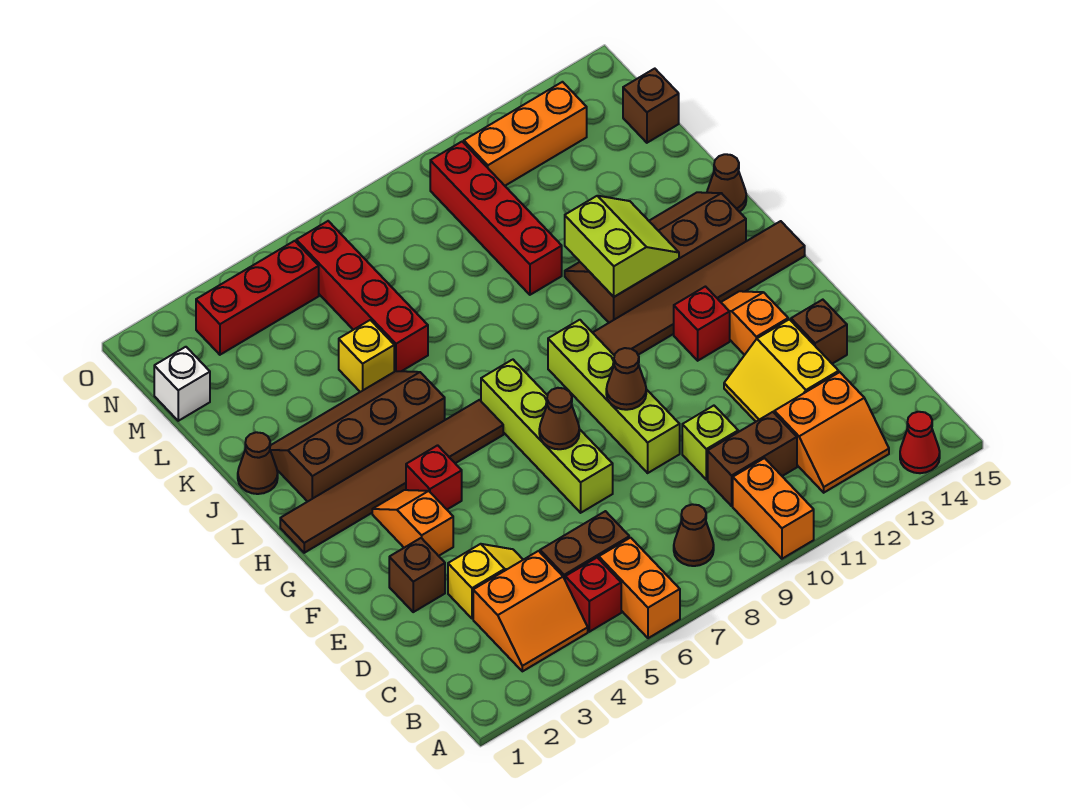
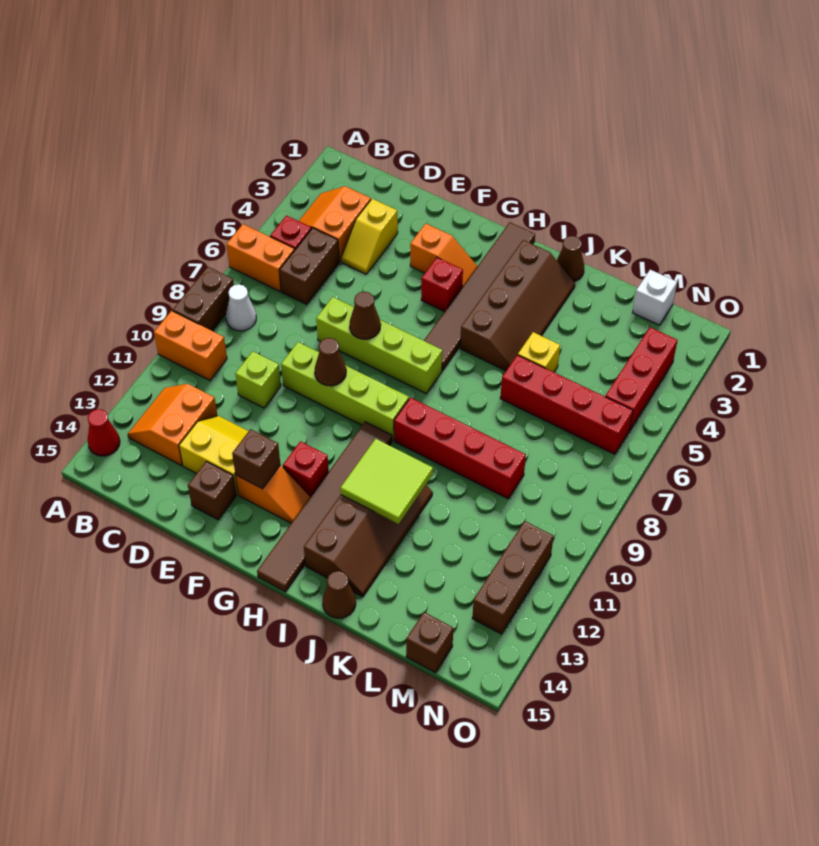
brown cone B8 level 1 -> white cone B8 level 1
brown brick C10:C11 level 1 -> brown brick A8:A9 level 1
brown brick E2 level 1 -> brown brick F13 level 2
lime slope I11:J12 level 2 top 11 -> lime tile I11:J12 level 2
red brick K10:N10 level 1 -> red brick I9:L9 level 1
orange brick N11:N13 level 1 -> brown brick N11:N13 level 1

